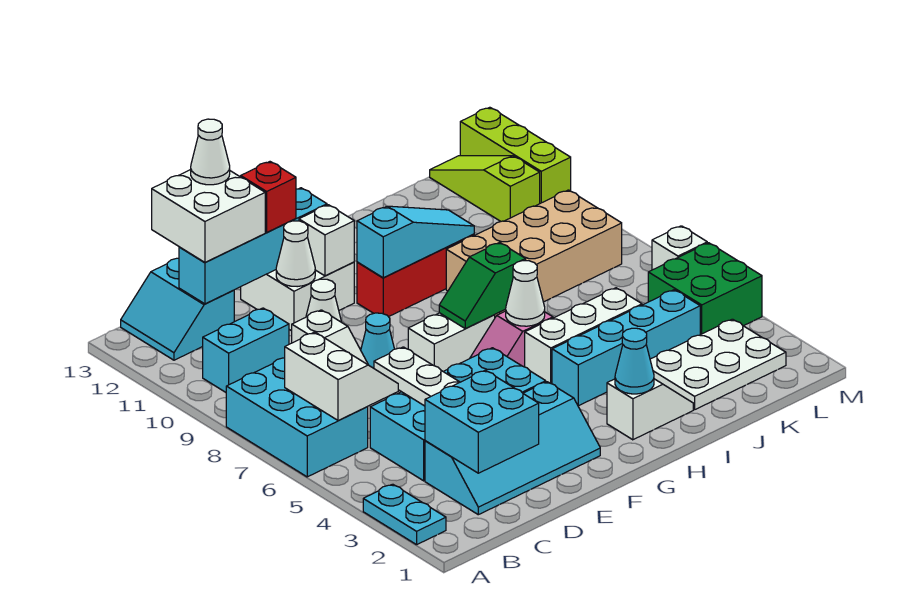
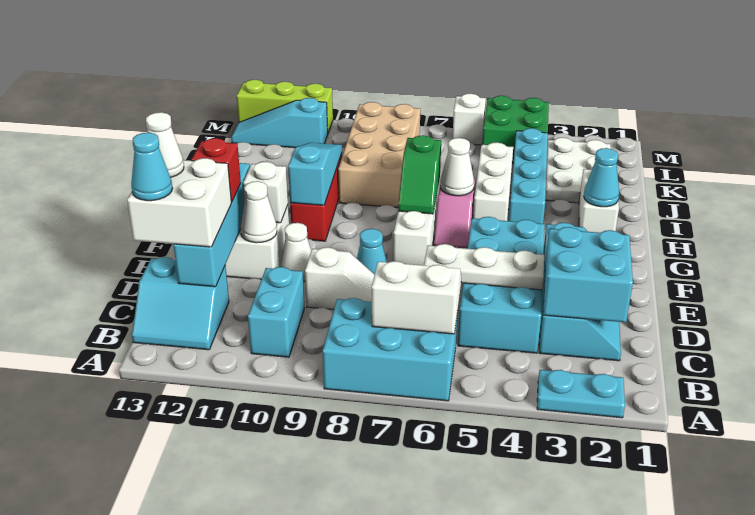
none -> cyan cone C13 level 4
white slope H2:I2 level 1 top H -> white brick H2:I2 level 1
lime slope L11:L13 level 1 top 11 -> cyan slope L11:L13 level 1 top 11

